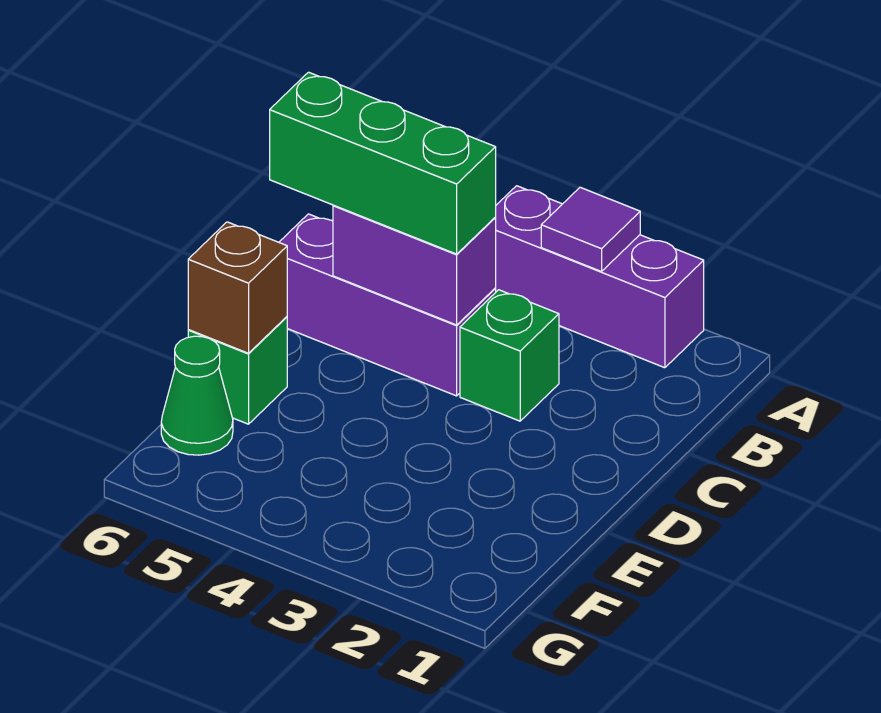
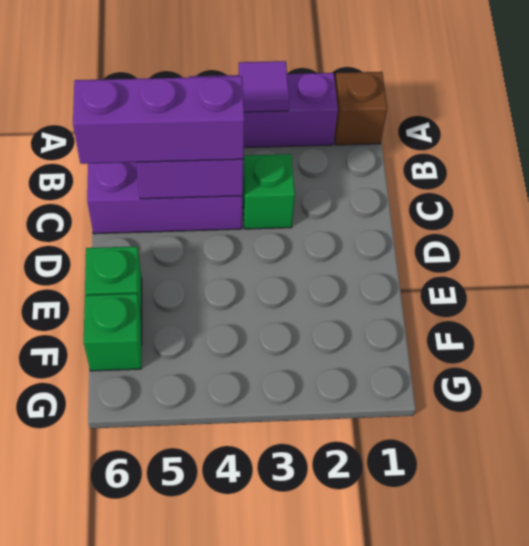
green brick C4:C6 level 3 -> purple brick C4:C6 level 3
brown brick E6 level 2 -> brown brick A1 level 1
green cone F6 level 1 -> green brick F6 level 1

